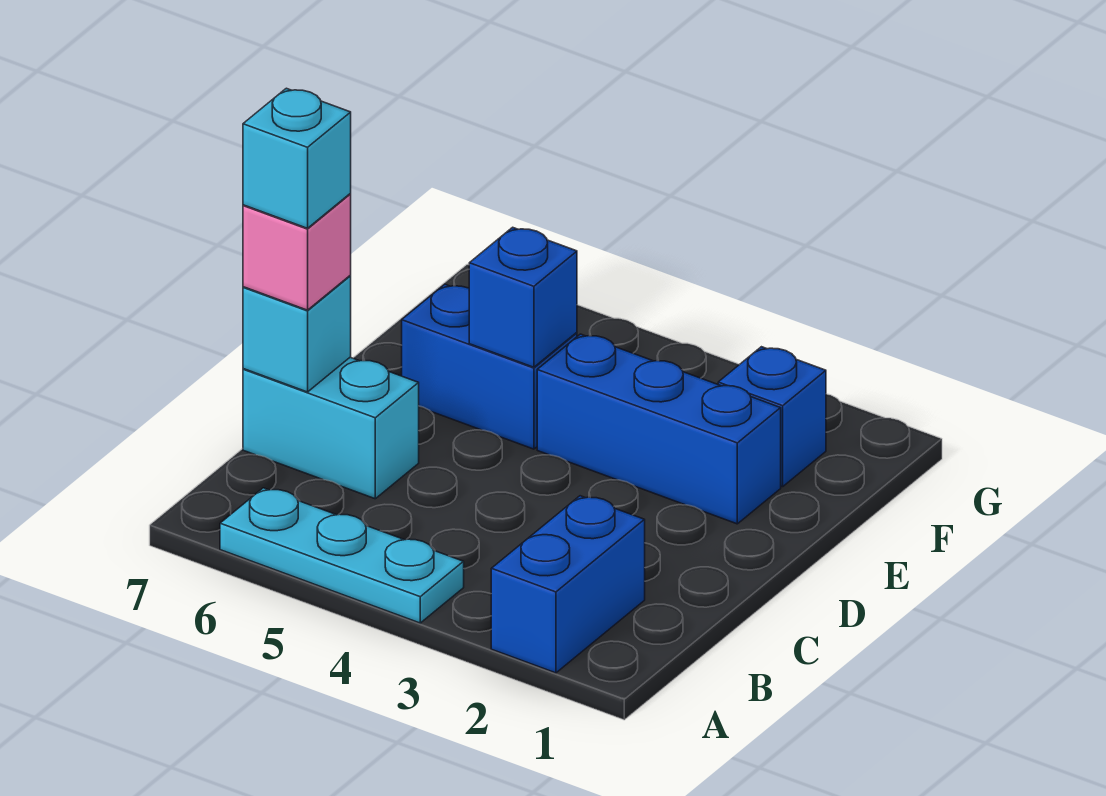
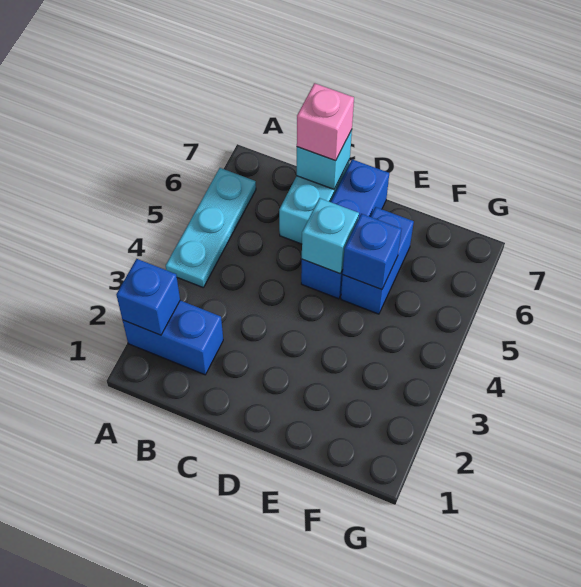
cyan brick C7 level 4 -> cyan brick D5 level 2
blue brick E2:E4 level 1 -> blue brick D5:D7 level 1
blue brick F2 level 1 -> blue brick A2 level 2

